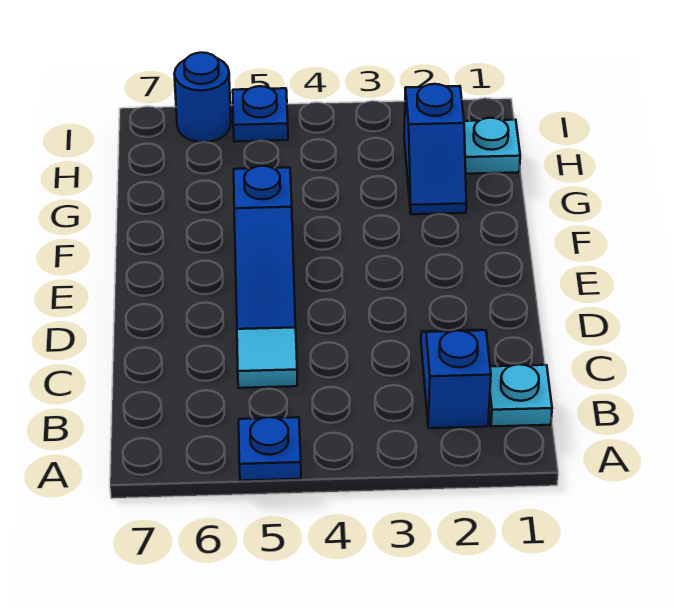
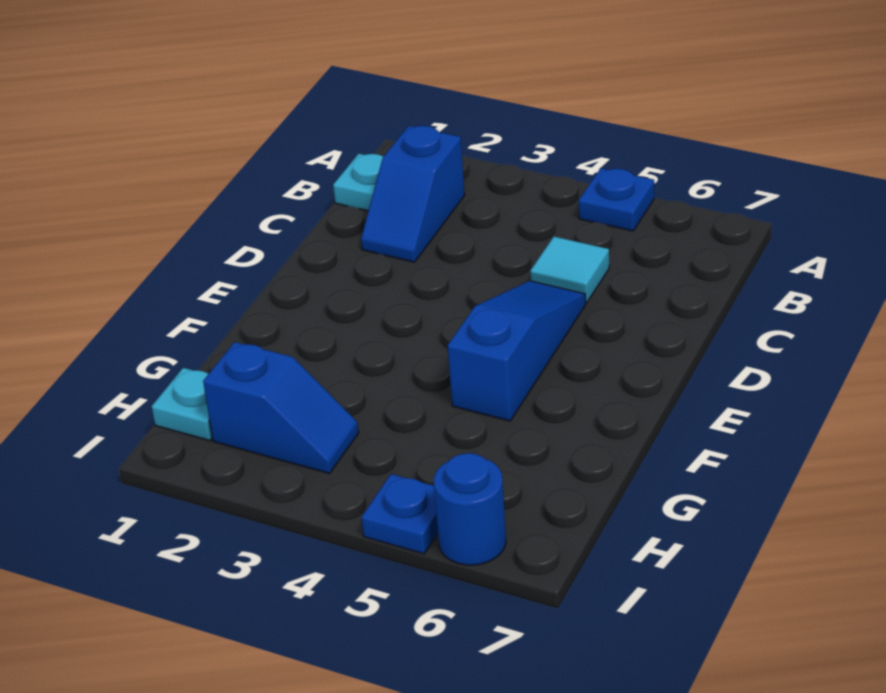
blue slope G2:H2 level 1 top H -> blue slope H2:H3 level 1 top 2

